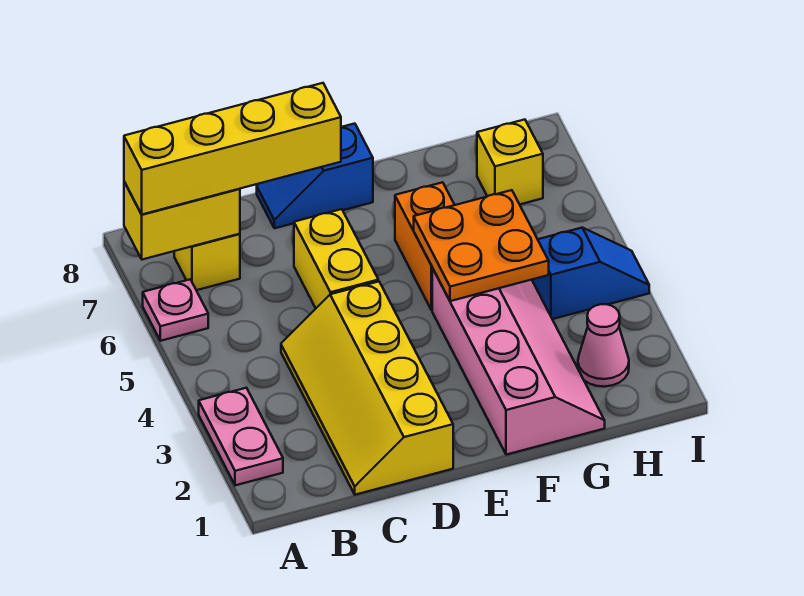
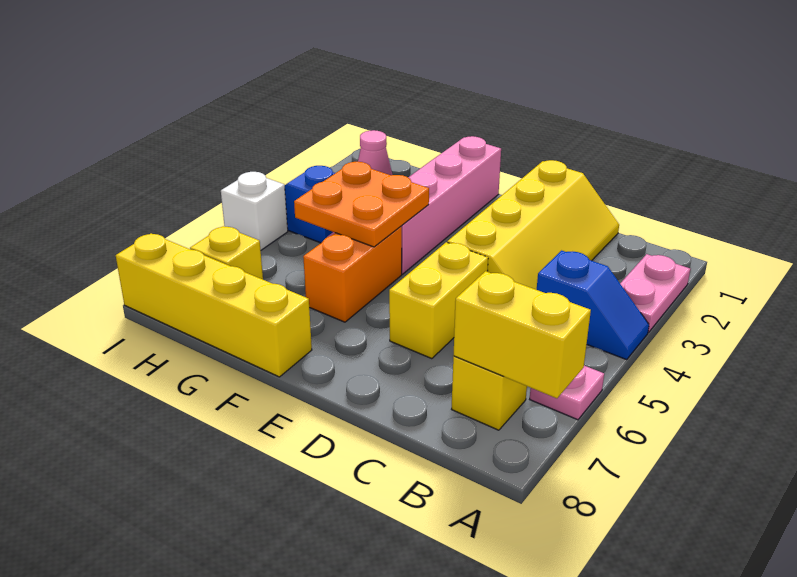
yellow brick A7:D7 level 3 -> yellow brick F8:I8 level 1
blue slope D8:E8 level 1 top E -> blue slope A4:B4 level 1 top B
none -> white brick I5 level 1

